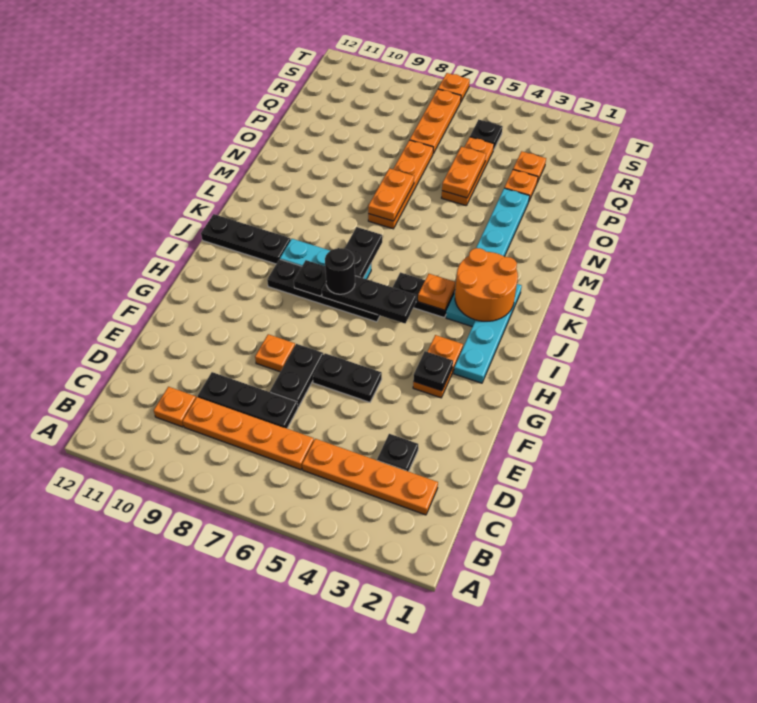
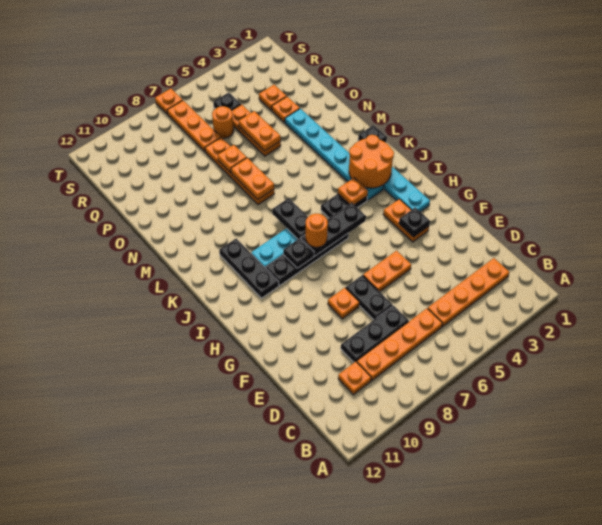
black plate D3 level 1 -> black plate L1 level 1
black plate F5:F6 level 1 -> orange plate F5:F6 level 1
black round brick I7 level 3 -> orange round brick I7 level 3
black plate J10:J12 level 1 -> black plate I10:K10 level 1
none -> orange plate O7 level 2
none -> orange round brick Q6 level 1

